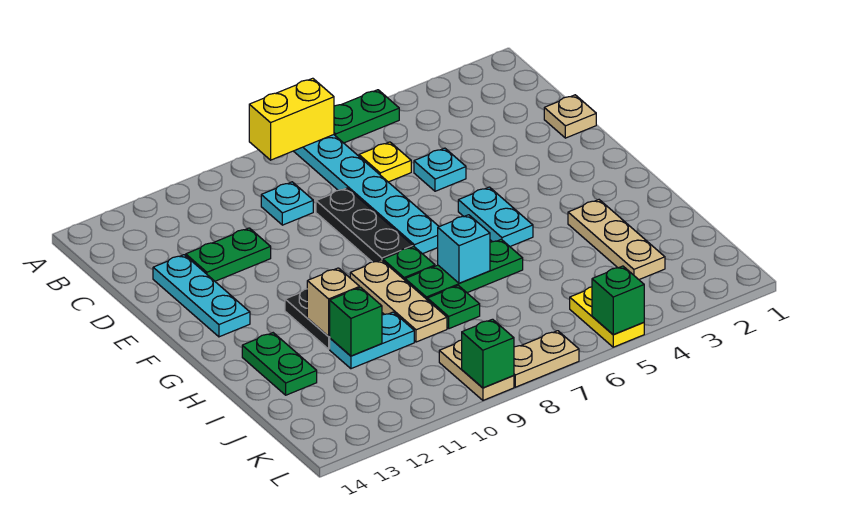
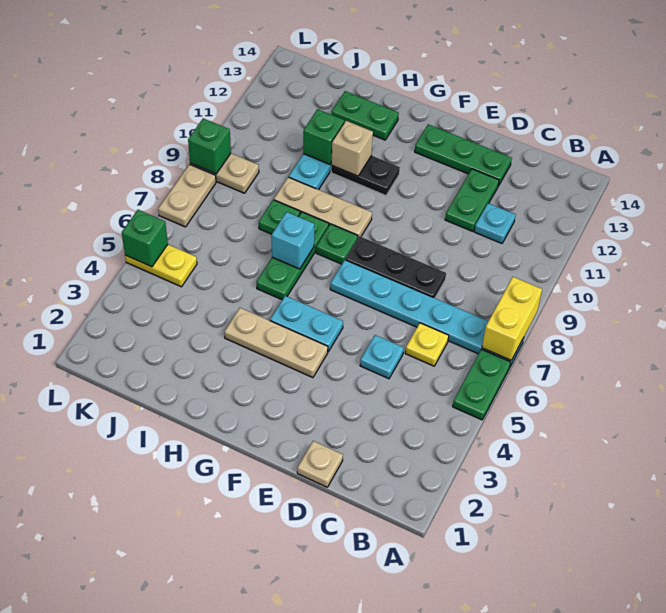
cyan plate C9 level 1 -> cyan plate C11 level 1
cyan plate D13:F13 level 1 -> green plate D13:F13 level 1
tan plate H3:J3 level 1 -> tan plate F4:H4 level 1

